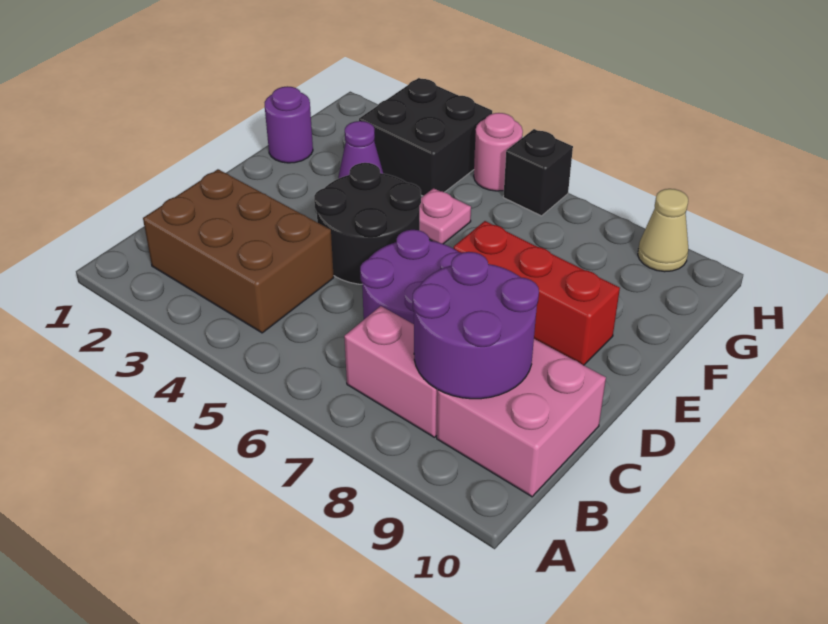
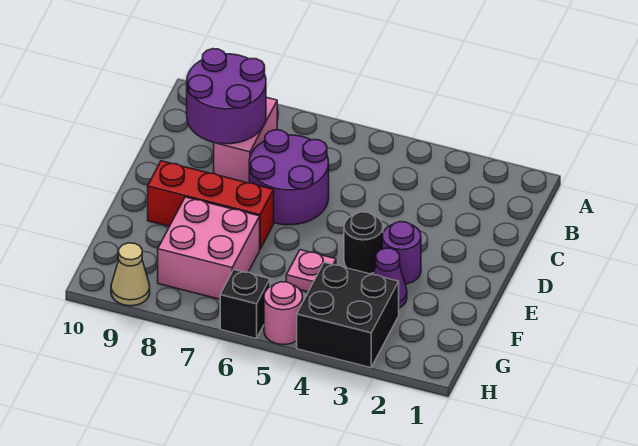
brown brick B2:C4 level 1 -> none
pink brick B7:B8 level 1 -> pink brick B8:C8 level 1
pink brick B9:C10 level 1 -> pink brick F7:G8 level 1
black round brick D4:E5 level 1 -> black round brick E4 level 1
purple round brick F1 level 1 -> purple round brick E3 level 1

